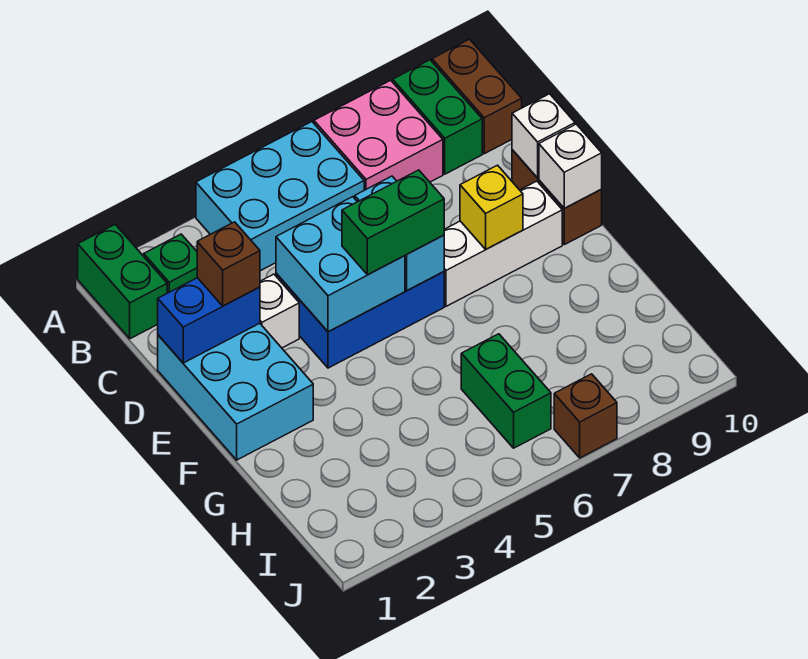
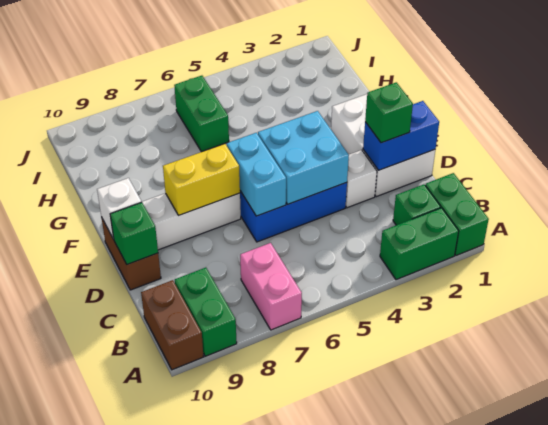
cyan brick A4:B6 level 1 -> none
pink brick A7:B8 level 1 -> pink brick A7:B7 level 1
cyan brick D1:F2 level 1 -> white brick D1:F2 level 1
brown brick D2 level 3 -> green brick D2 level 3
white brick D10 level 2 -> green brick D10 level 2
green brick E5:E6 level 3 -> green brick A2:A3 level 1
yellow brick E8 level 2 -> yellow brick E7:E8 level 2
brown brick J7 level 1 -> none

